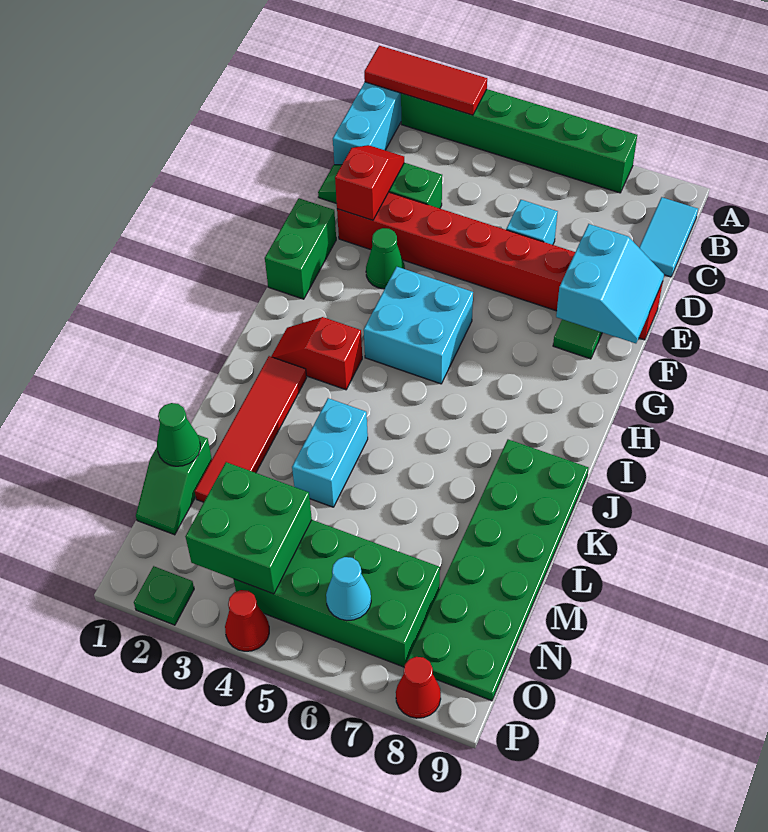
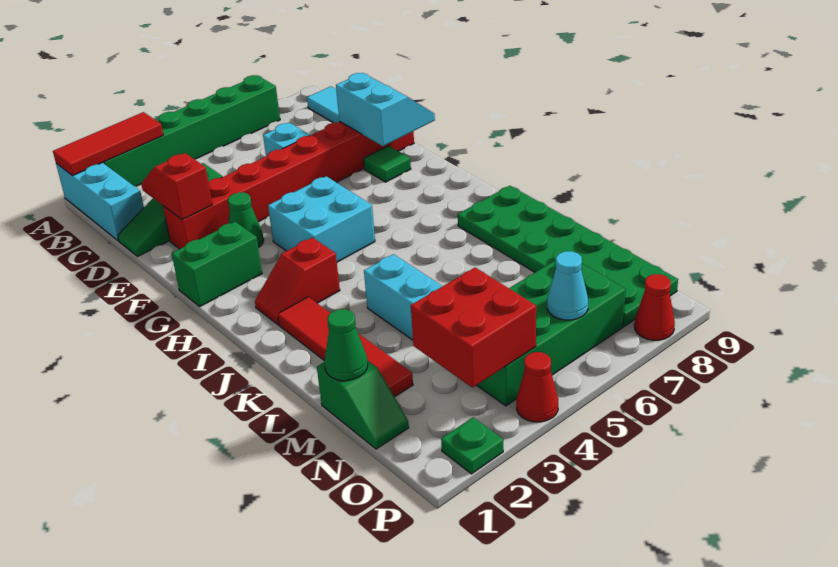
green brick F1:G1 level 1 -> green brick G1:G2 level 1
green brick N3:O4 level 2 -> red brick N3:O4 level 2

